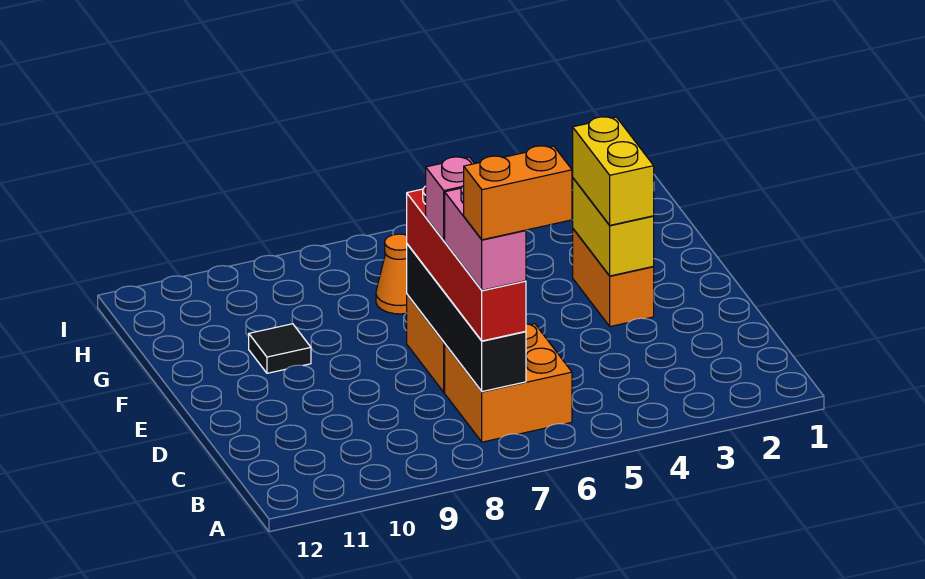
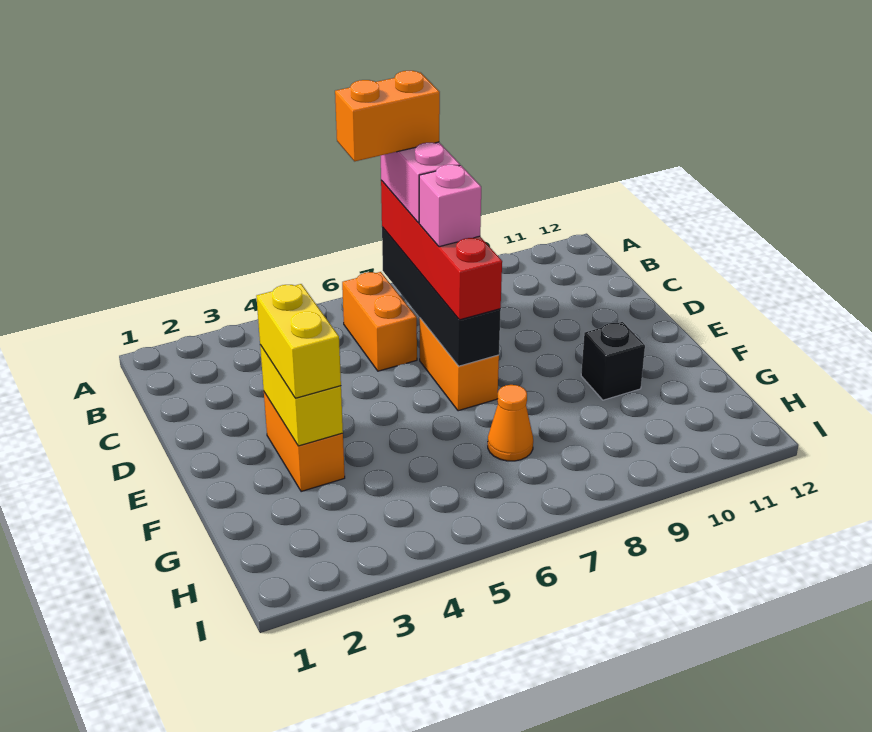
orange brick B6:C7 level 1 -> orange brick B6:C6 level 1
black tile F10 level 1 -> black brick F10 level 1

